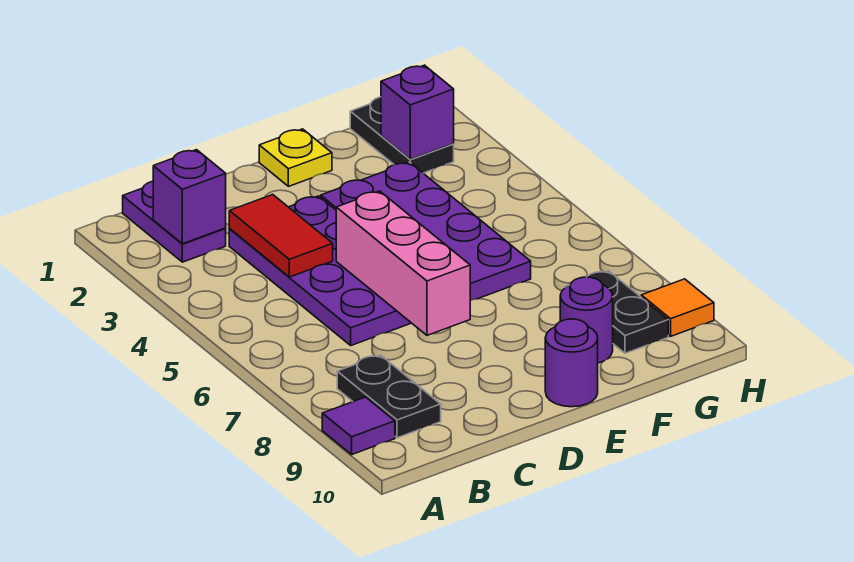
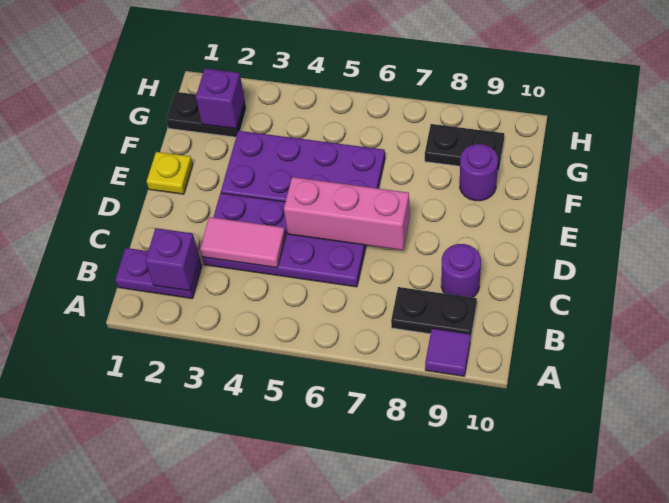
red tile C3:C4 level 2 -> pink tile C3:C4 level 2
purple round brick E10 level 1 -> purple round brick C9 level 1
orange tile H9 level 1 -> none

